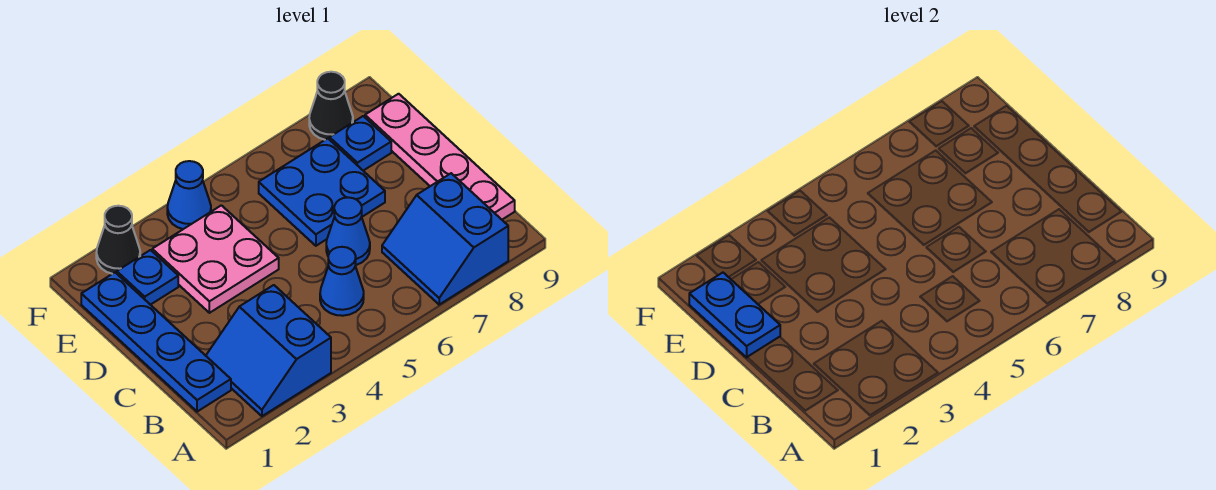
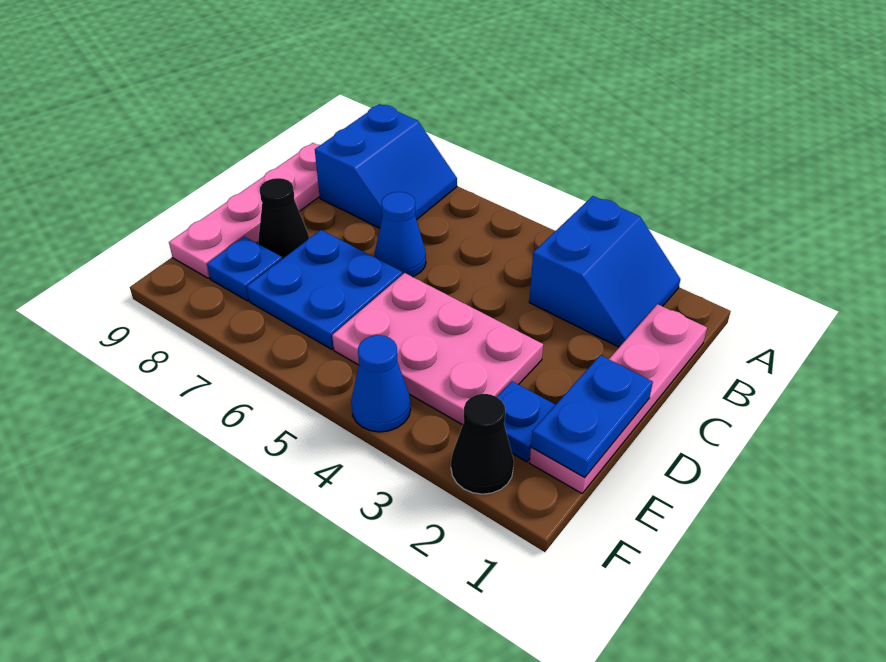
blue plate B1:E1 level 1 -> pink plate B1:E1 level 1
blue cone B5 level 1 -> none
pink plate D3:E4 level 1 -> pink plate D3:E5 level 1
black cone F8 level 1 -> black cone D8 level 1

